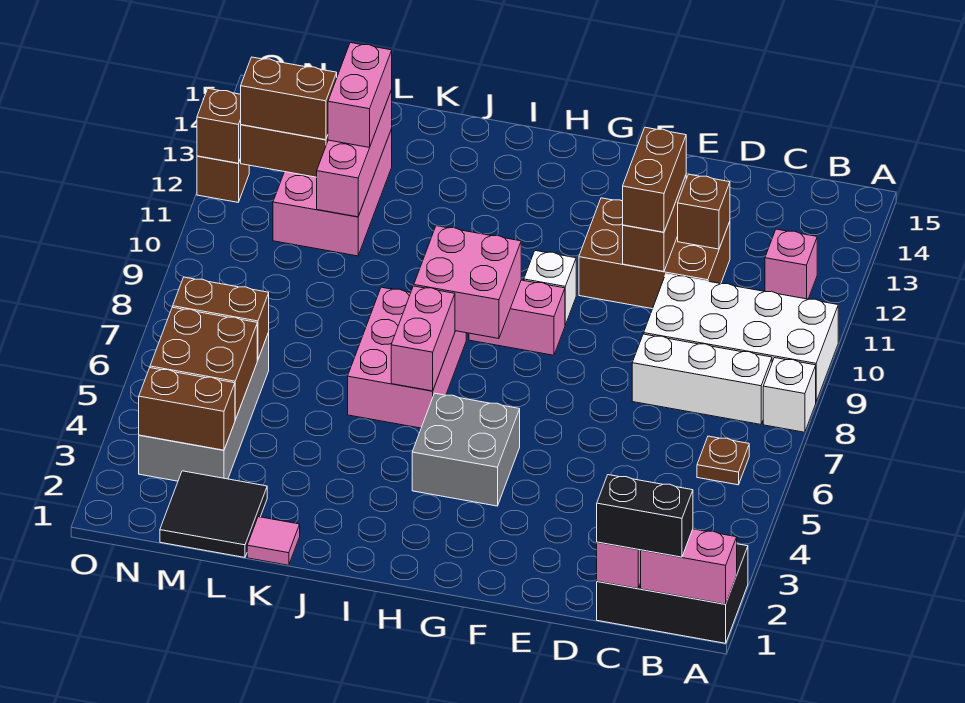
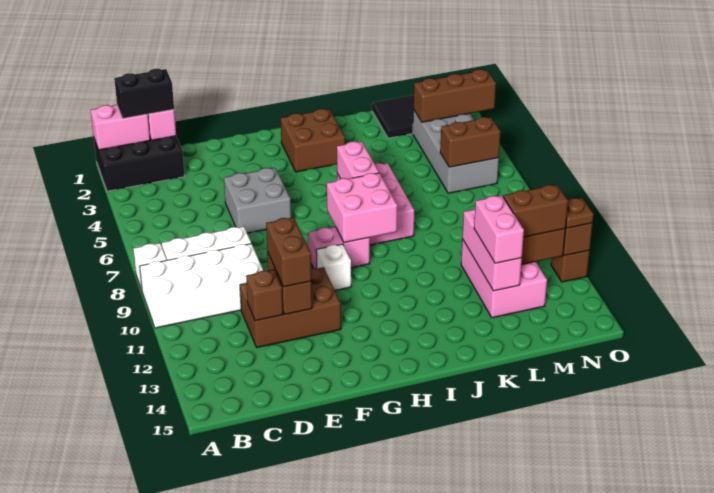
brown plate B6 level 1 -> brown plate O12 level 3
pink brick B12 level 1 -> none
grey brick G4:H5 level 1 -> grey brick E5:F6 level 1
pink tile K1 level 1 -> none
brown brick M3:N3 level 2 -> brown brick M3:O3 level 2
brown brick M4:N5 level 2 -> brown brick H2:I3 level 1

